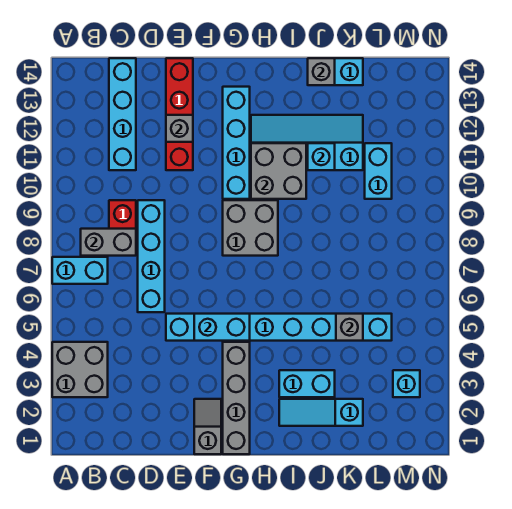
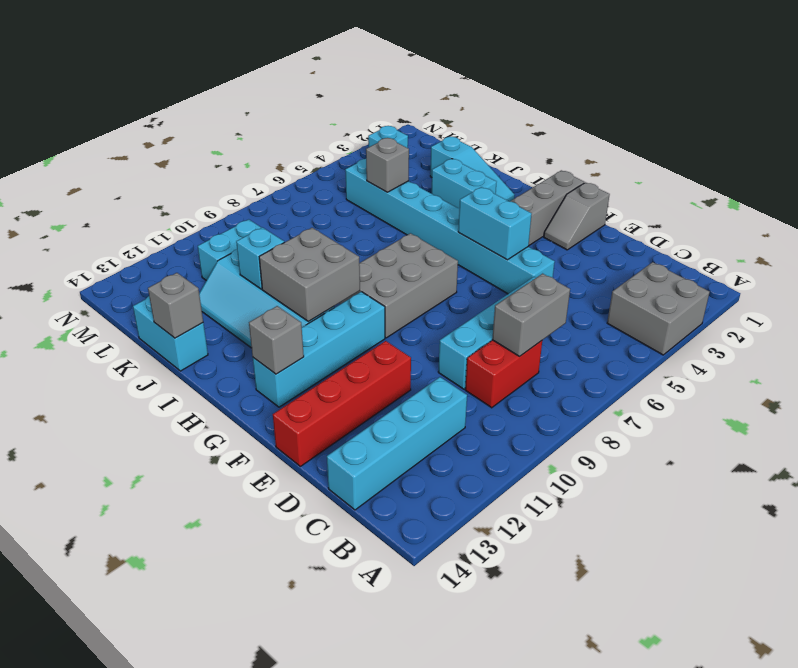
cyan brick A7:B7 level 1 -> none
grey brick B8:C8 level 2 -> grey brick C7:C8 level 2
grey brick E12 level 2 -> grey brick G13 level 2
grey brick G8:H9 level 1 -> grey brick G7:H9 level 1

